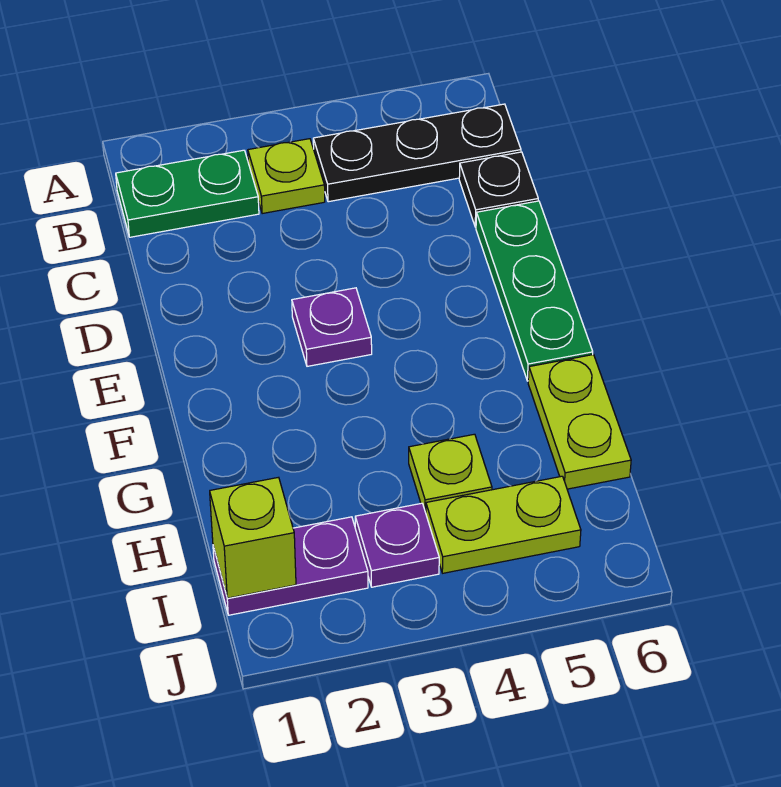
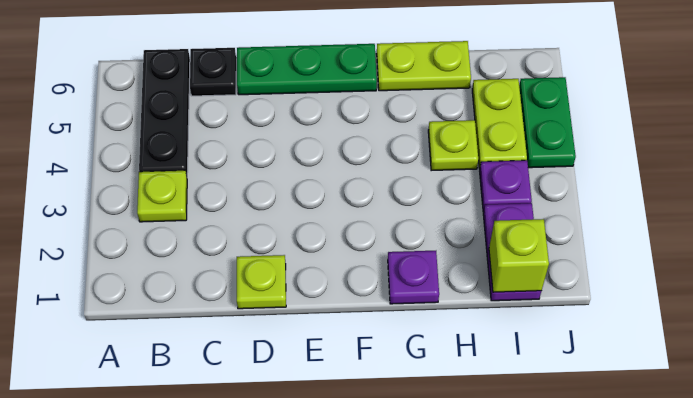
green plate B1:B2 level 1 -> green plate J4:J5 level 1
none -> lime plate D1 level 1
purple plate E3 level 1 -> purple plate G1 level 1

